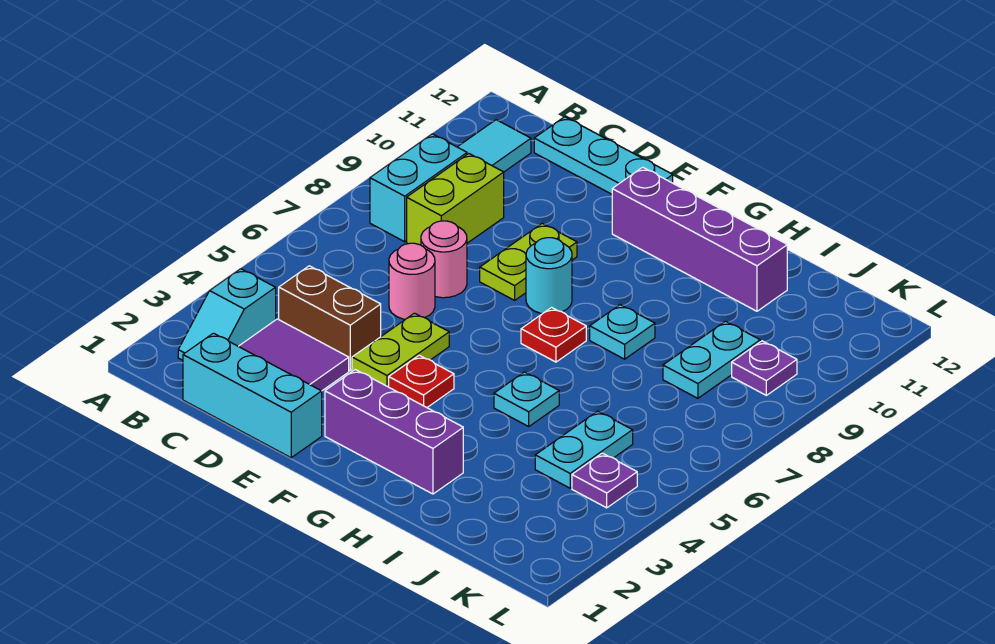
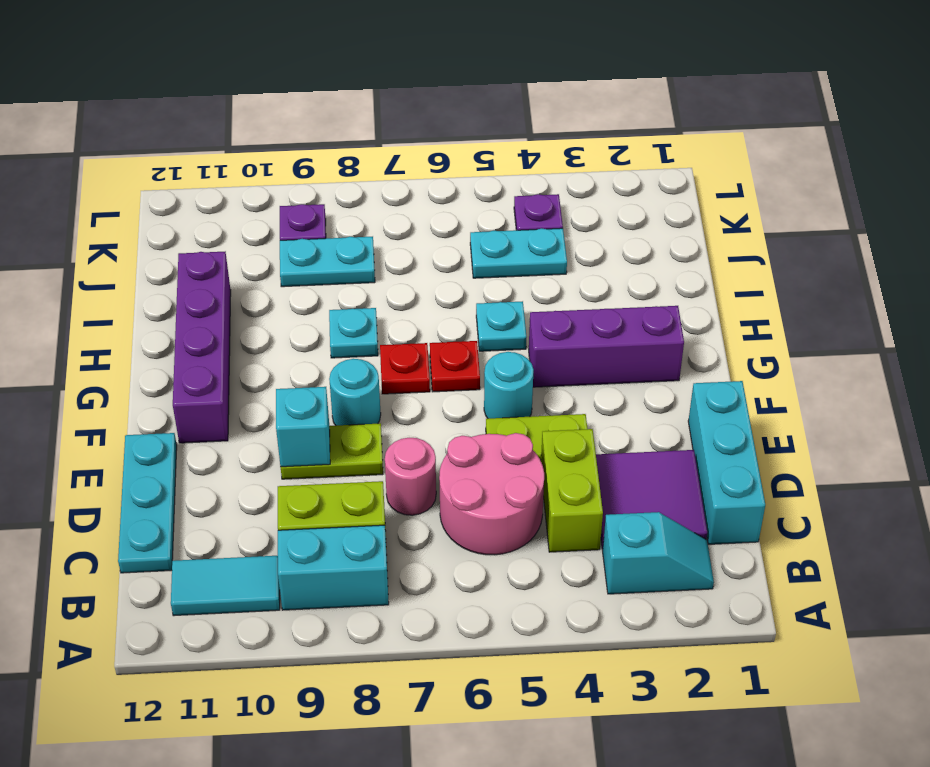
brown brick C4:D4 level 1 -> lime brick C4:D4 level 1
pink round brick D6 level 1 -> pink round brick C5:D6 level 1
none -> cyan brick E9 level 2
purple brick F2:H2 level 1 -> purple brick G2:G4 level 1
red plate F4 level 1 -> red plate G6 level 1
none -> cyan round brick F5 level 1

